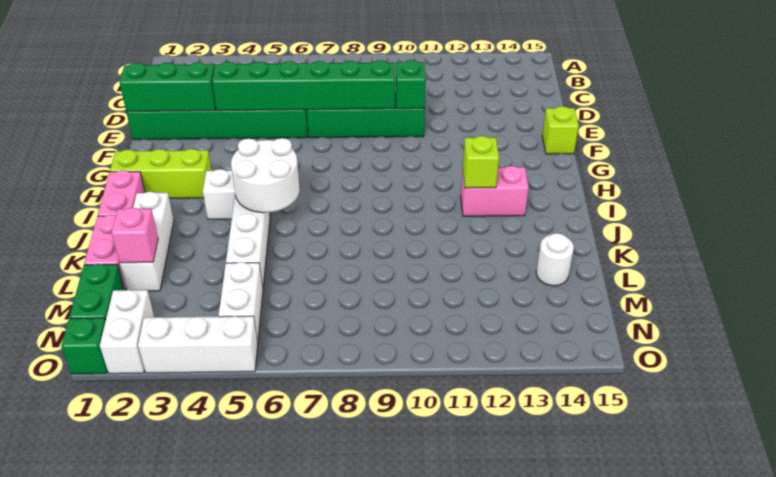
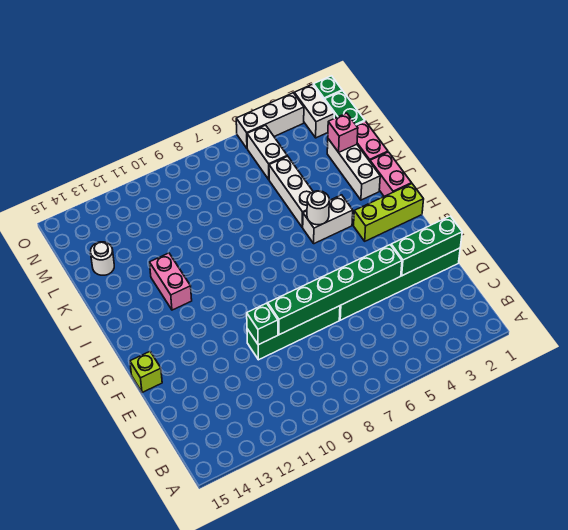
white round brick I5:J6 level 2 -> white round brick I5 level 2
pink brick I12:I13 level 1 -> pink brick I12:J12 level 1
lime brick I12 level 2 -> none

